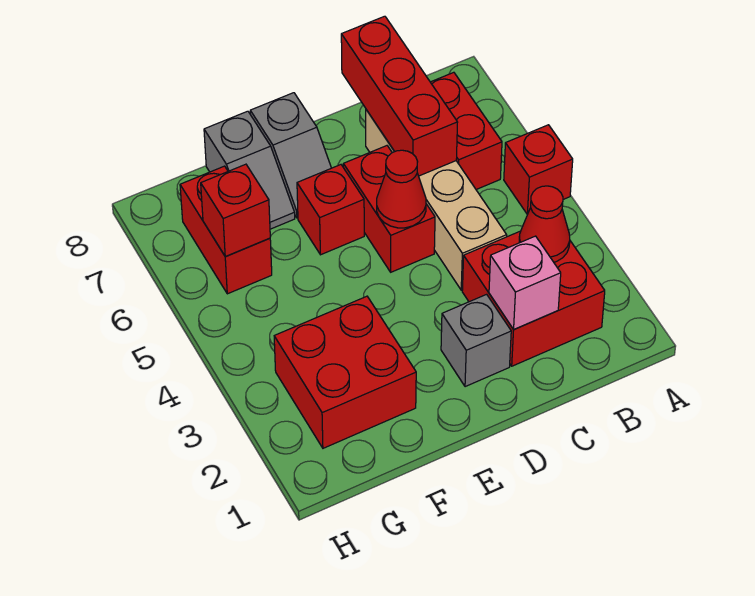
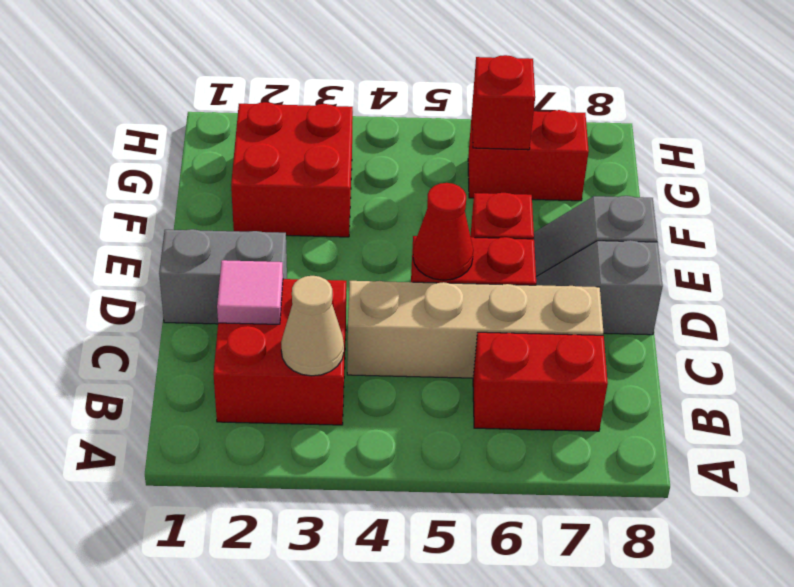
red brick A5 level 1 -> none
red cone B3 level 2 -> tan cone B3 level 2
pink brick C2 level 2 -> pink tile C2 level 2
red brick C6:C8 level 2 -> none
grey brick D2 level 1 -> grey brick D1:D2 level 1
grey slope F7:F8 level 1 top 8 -> grey slope D7:D8 level 1 top 8

